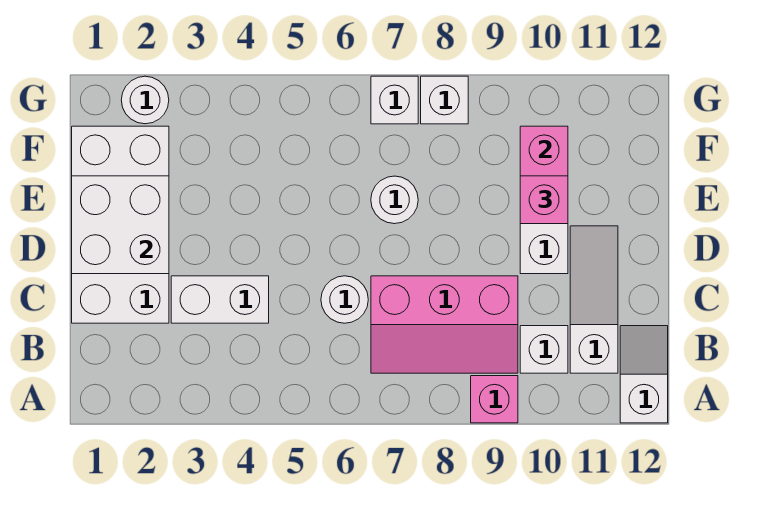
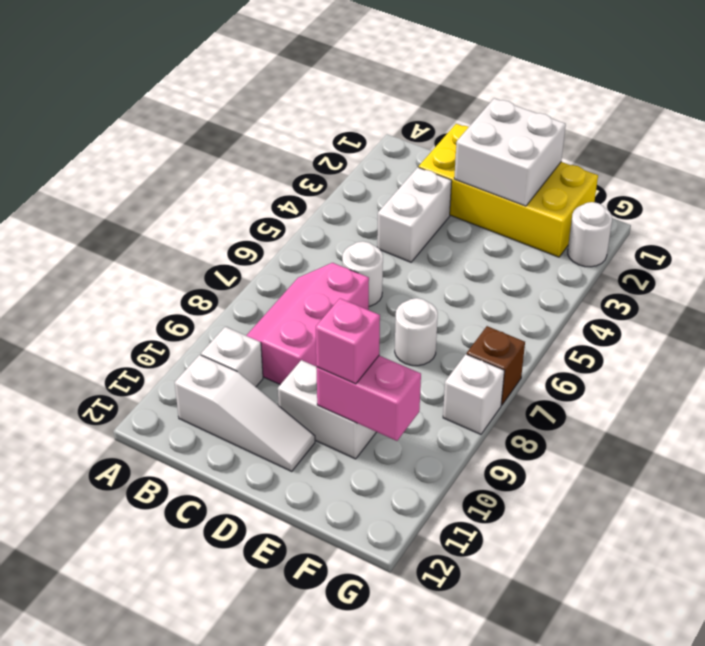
pink brick A9 level 1 -> none
white slope A12:B12 level 1 top A -> none
white brick C1:F2 level 1 -> yellow brick C1:F2 level 1
white brick G7 level 1 -> brown brick G7 level 1

